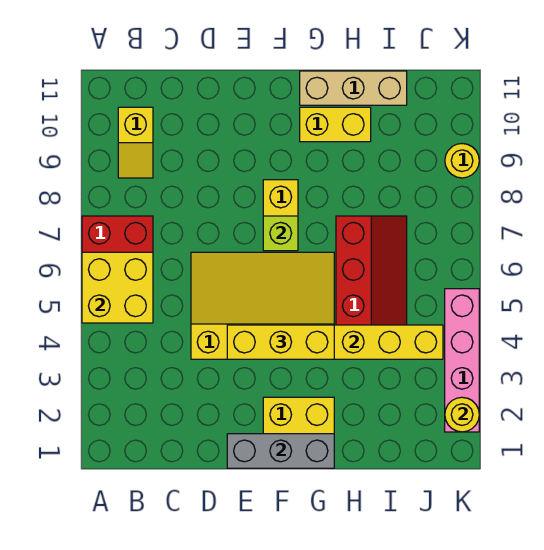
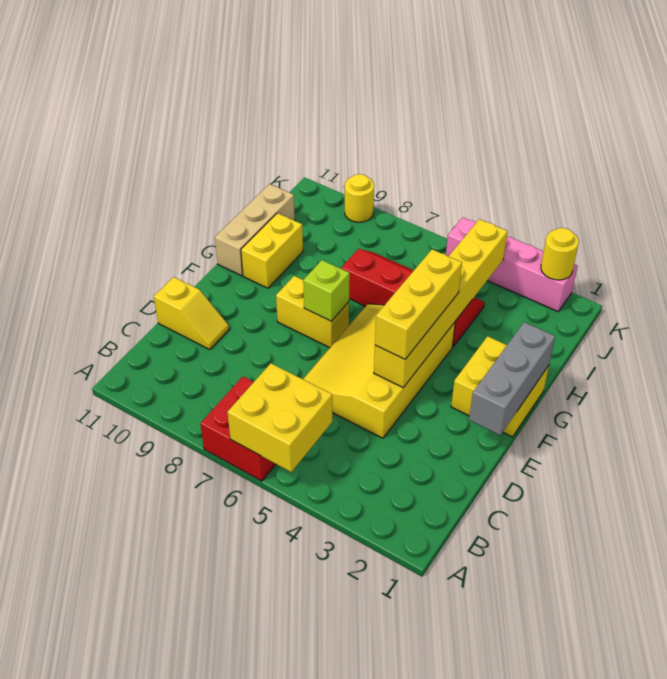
yellow slope B9:B10 level 1 top 10 -> yellow slope D10:D11 level 1 top 11

